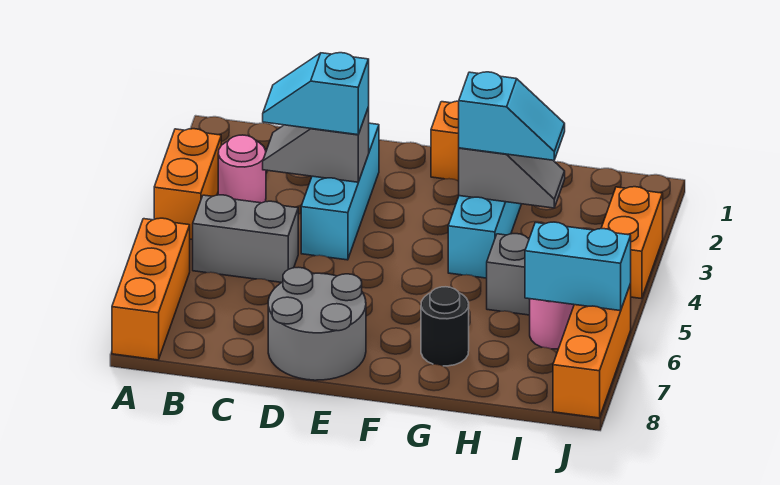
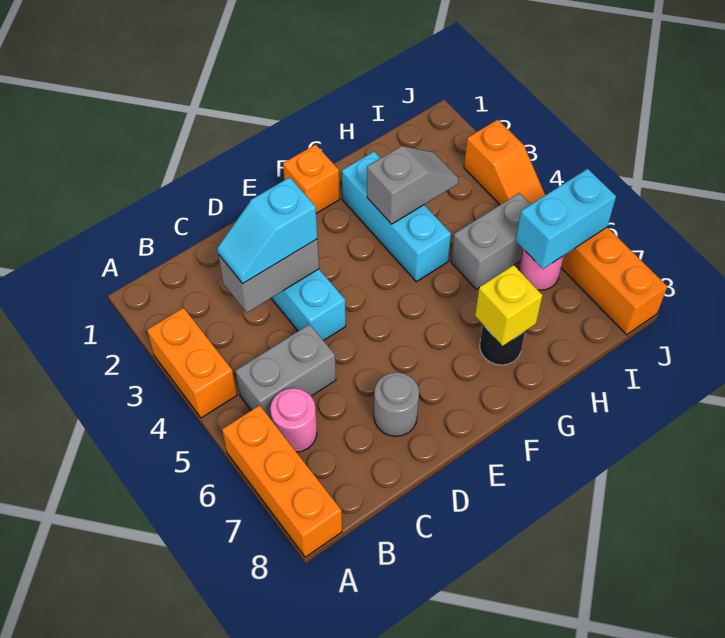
pink round brick B3 level 1 -> pink round brick B6 level 1
grey slope C3:D3 level 2 top D -> grey brick C3:D3 level 2
grey round brick D7:E8 level 1 -> grey round brick D7 level 1
cyan slope G3:H3 level 3 top G -> none
none -> yellow brick G7 level 2
orange brick J3:J4 level 1 -> orange slope J3:J4 level 1 top 3

